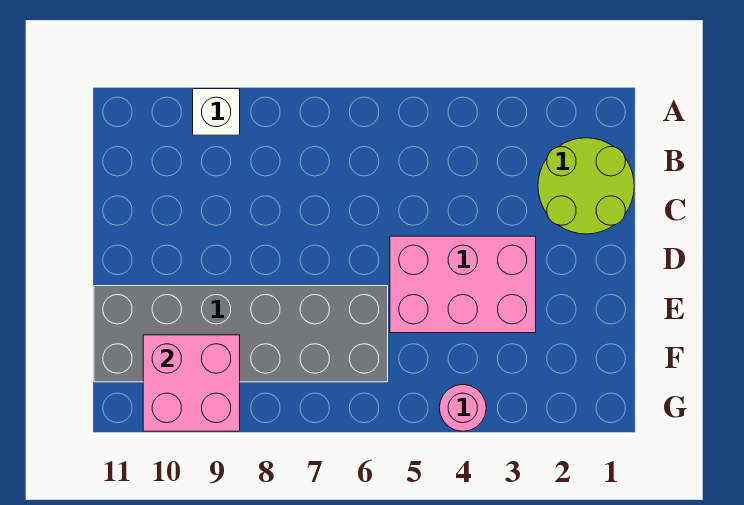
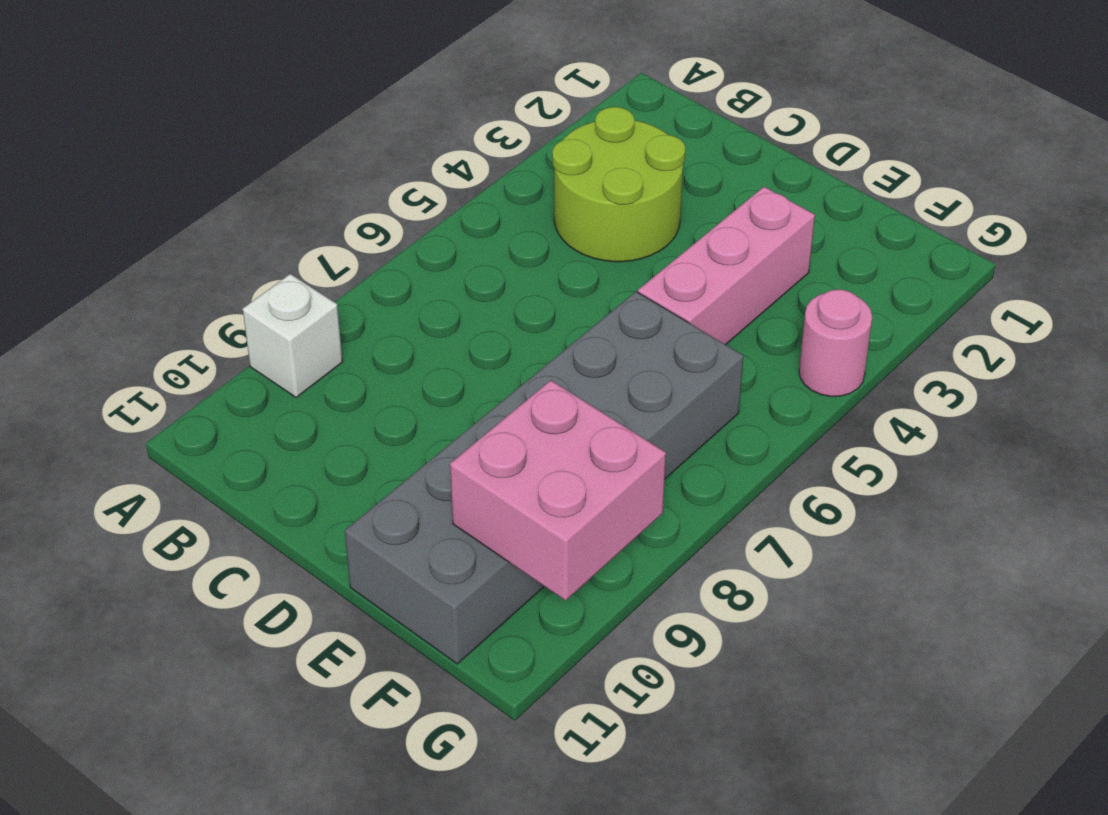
lime round brick B1:C2 level 1 -> lime round brick B3:C4 level 1
pink brick D3:E5 level 1 -> pink brick E3:E5 level 1

